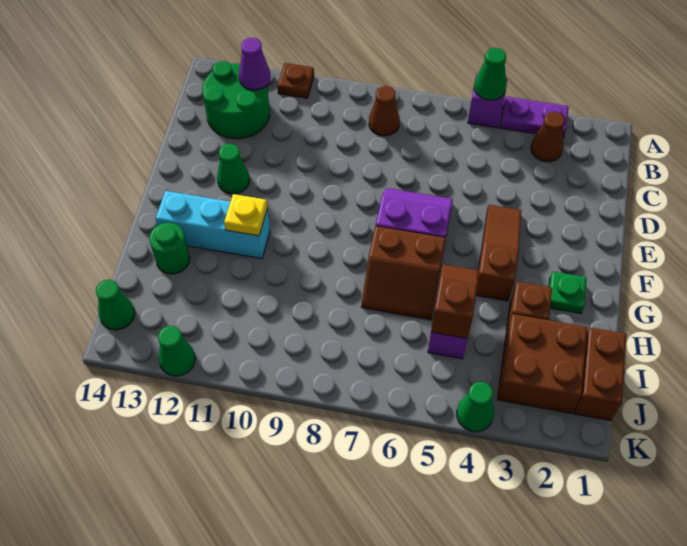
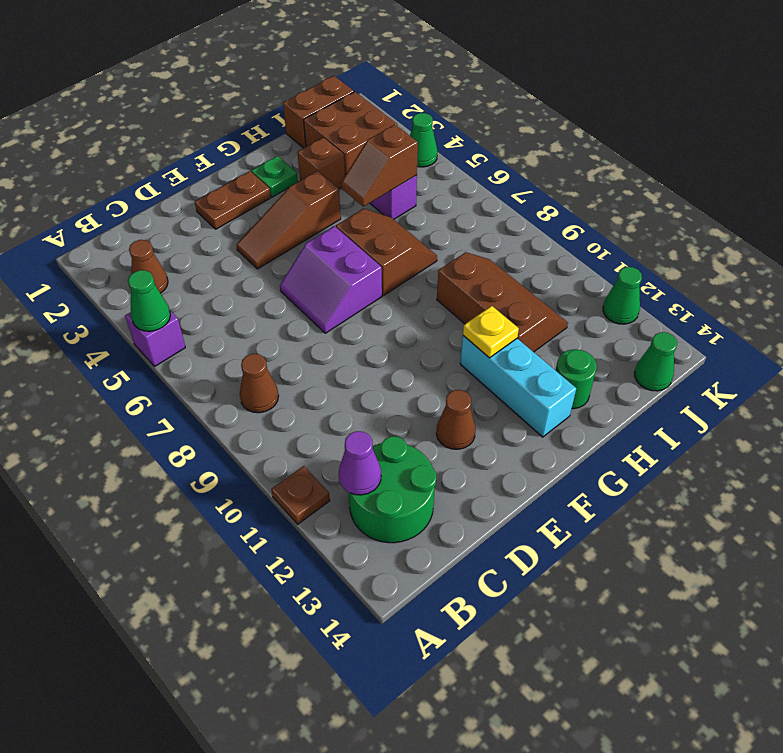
purple plate A3:A4 level 1 -> none
none -> brown plate E2:F2 level 1
green cone E12 level 1 -> brown cone E12 level 1
none -> brown slope H9:I11 level 1 top H

